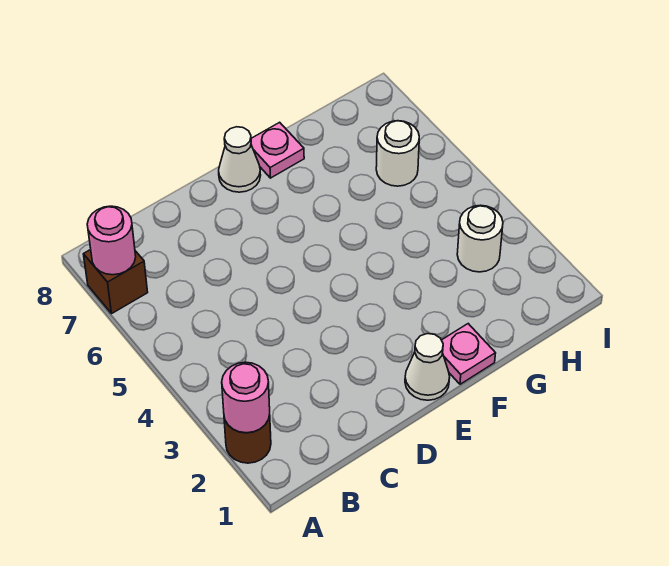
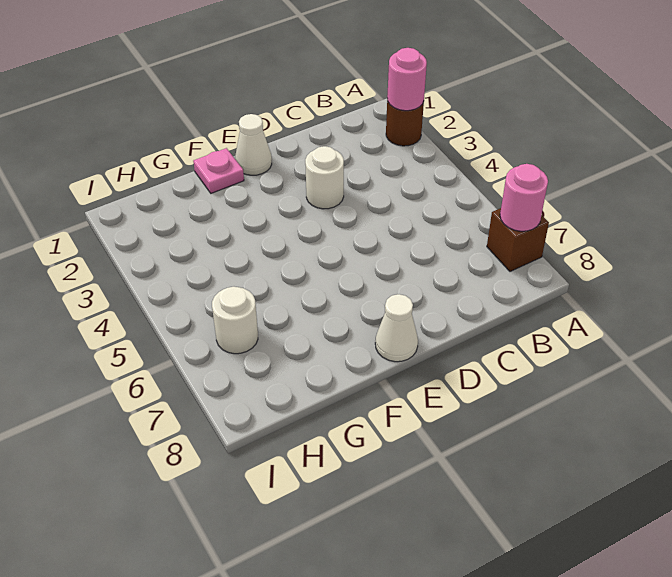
pink plate F8 level 1 -> none
white round brick H3 level 1 -> white round brick D3 level 1

